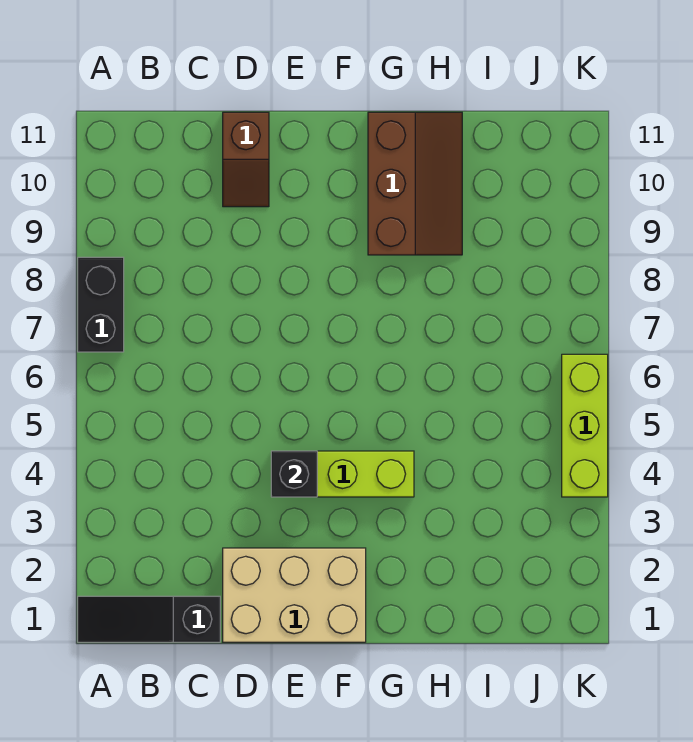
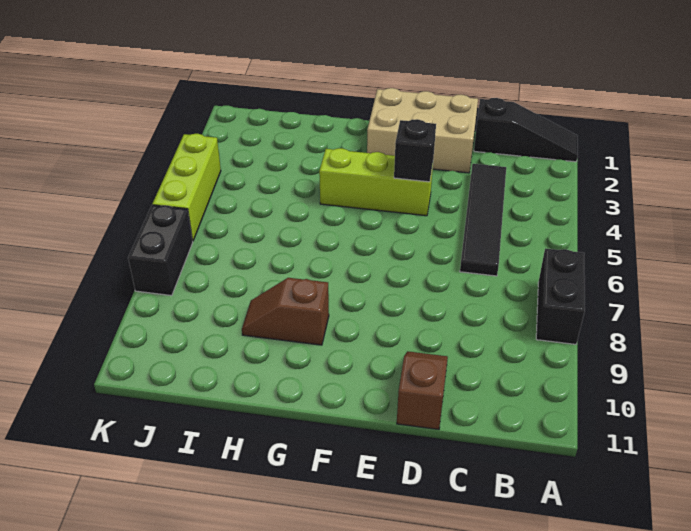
none -> black tile C3:C6 level 1
brown slope G9:H11 level 1 top G -> brown slope G9:H9 level 1 top G
none -> black brick K7:K8 level 1

